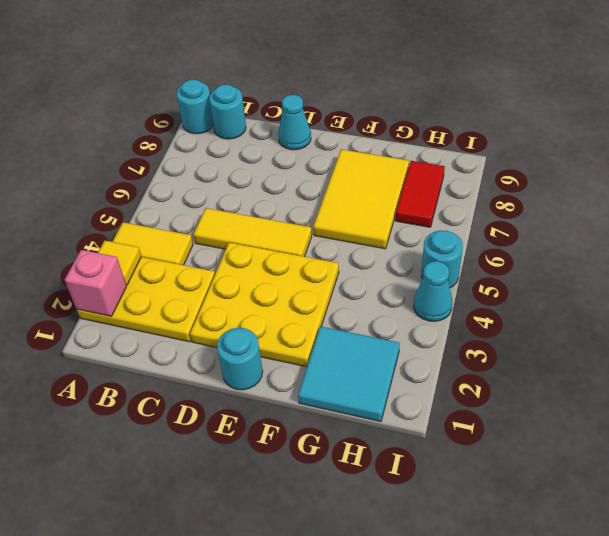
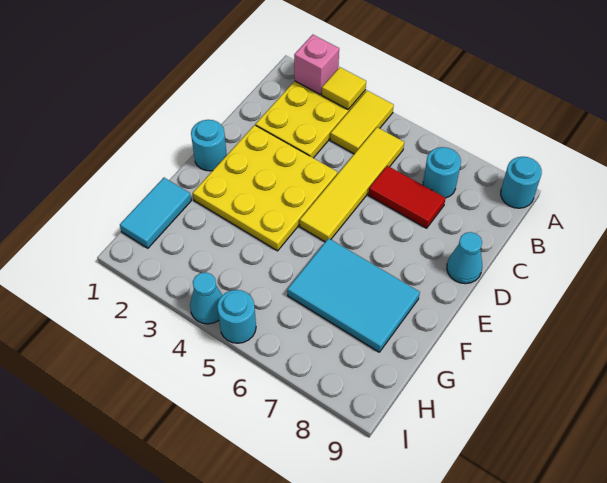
cyan round brick B9 level 1 -> cyan round brick B7 level 1
yellow tile C5:E5 level 1 -> yellow tile B5:E5 level 1
yellow tile F6:G8 level 1 -> cyan tile F6:G8 level 1
cyan tile G1:H2 level 1 -> cyan tile G1:H1 level 1
red tile H7:H8 level 1 -> red tile C6:C7 level 1

